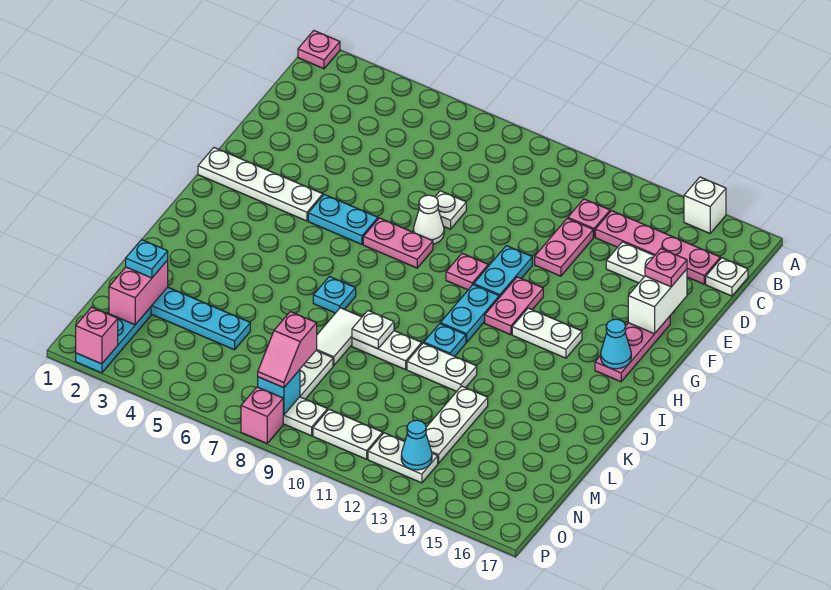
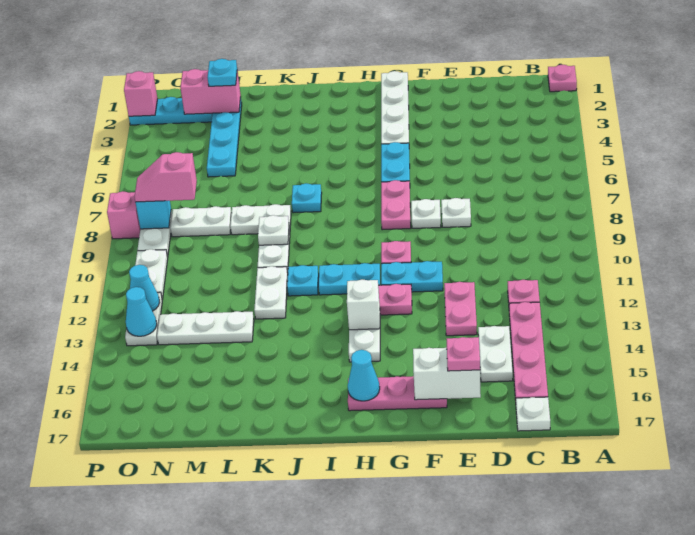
white brick A15 level 1 -> white brick H13 level 2
pink plate D12:E12 level 1 -> pink plate E12:E13 level 1
white cone F8 level 1 -> white plate F8 level 1
white tile K8:L8 level 1 -> white plate K8:L8 level 1
none -> cyan cone O12 level 2

